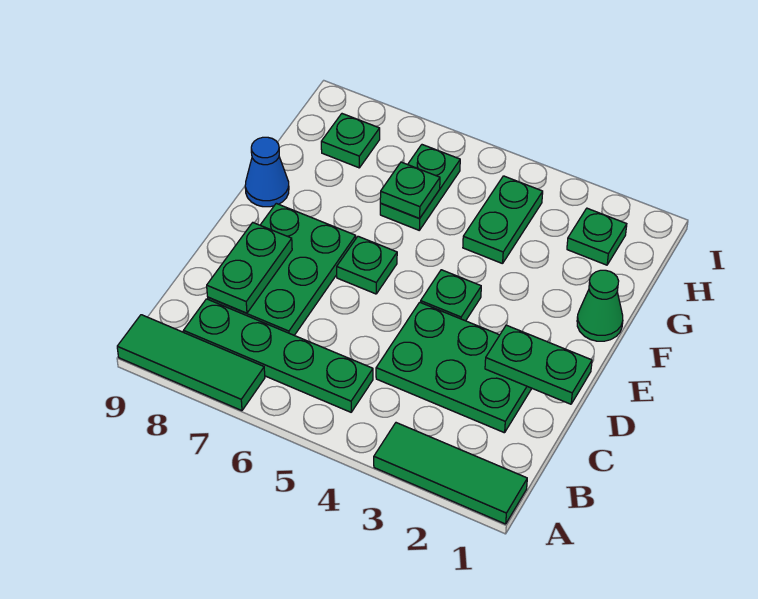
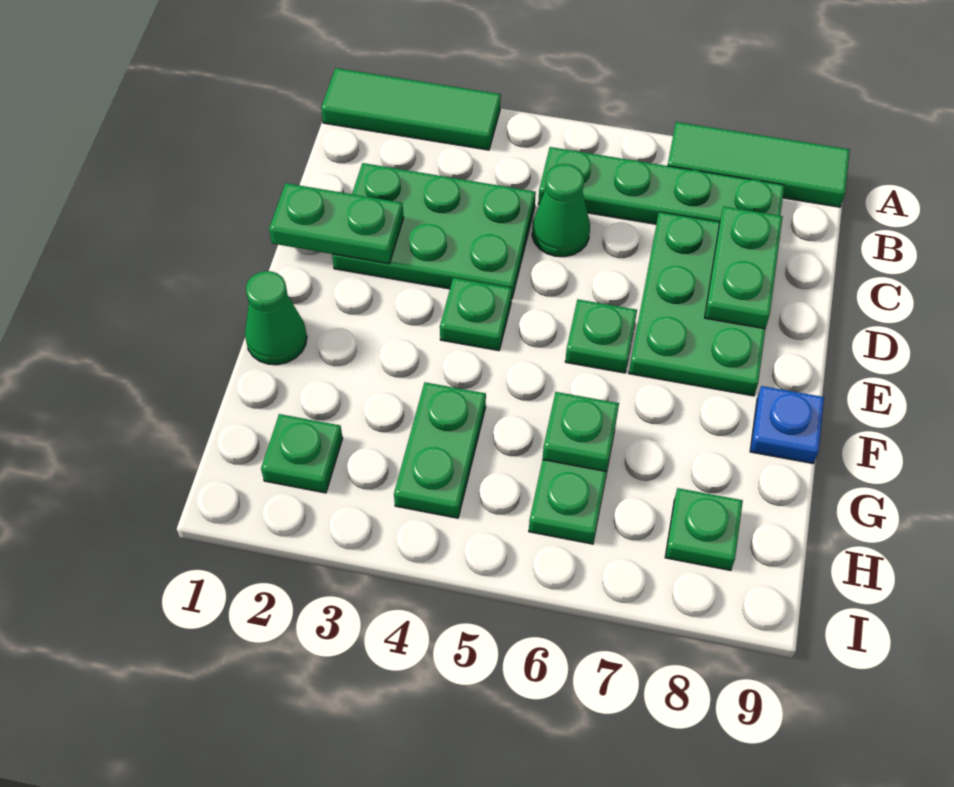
none -> green cone C5 level 1
blue cone F9 level 1 -> blue plate F9 level 1

